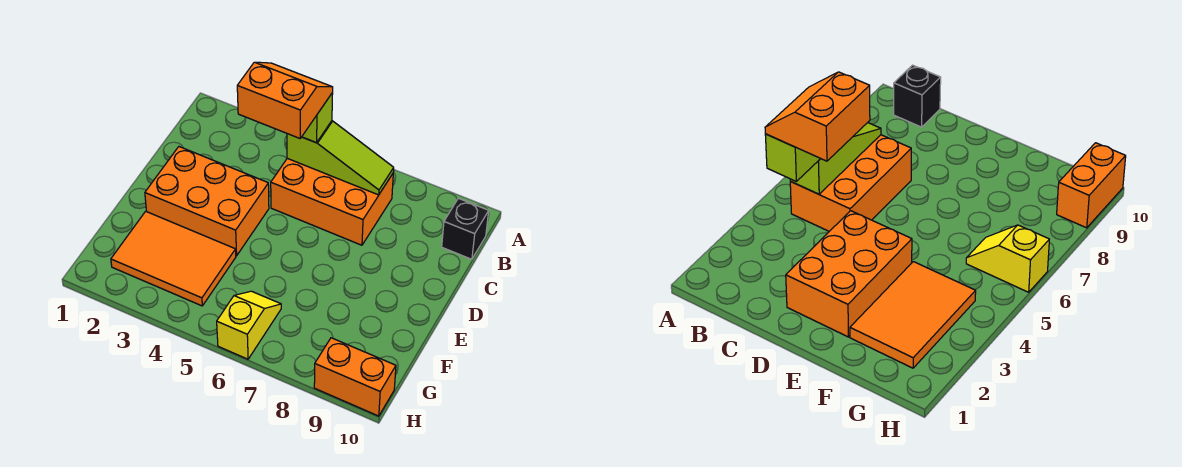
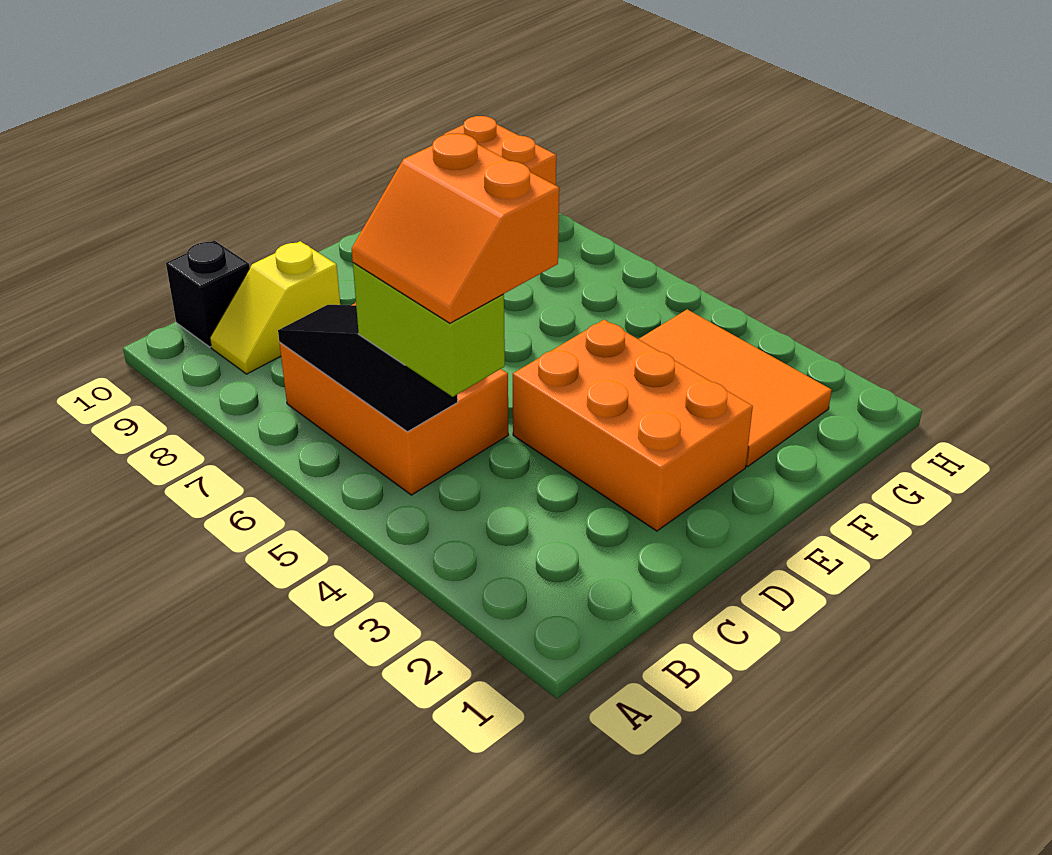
lime slope B5:B7 level 2 top 5 -> black slope B5:B7 level 2 top 5
yellow slope G6:H6 level 1 top H -> yellow slope B9:C9 level 1 top C

